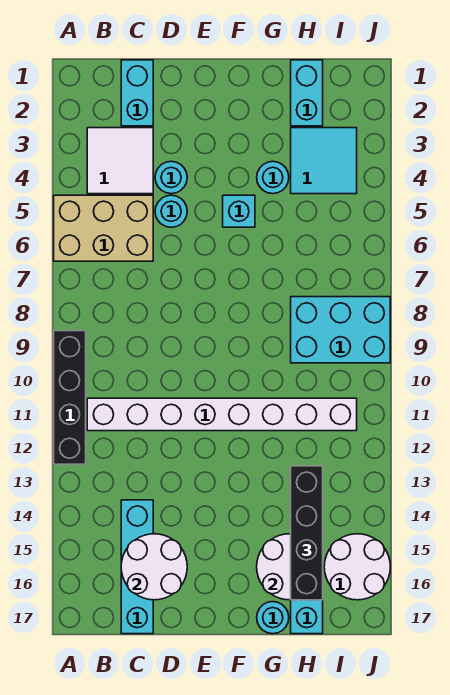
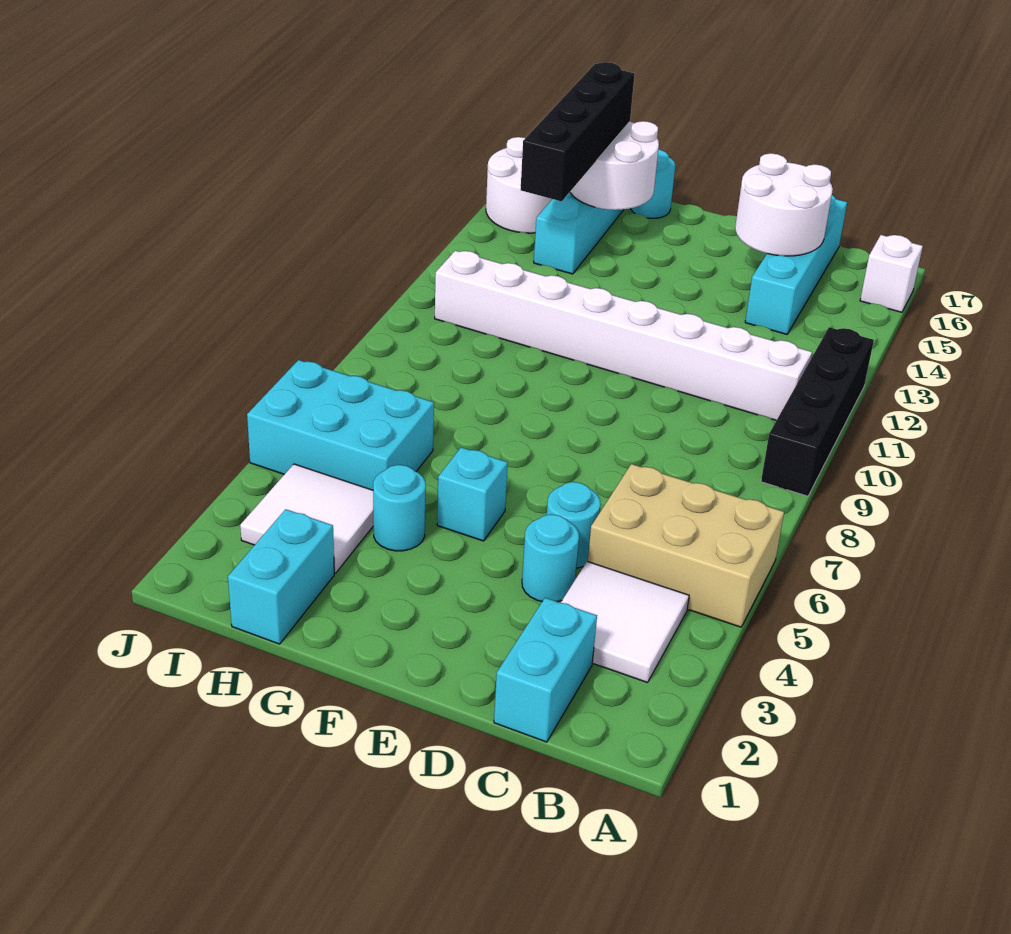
none -> white brick A16 level 1
cyan tile H3:I4 level 1 -> white tile H3:I4 level 1
cyan brick H8:J9 level 1 -> cyan brick H5:J6 level 1

